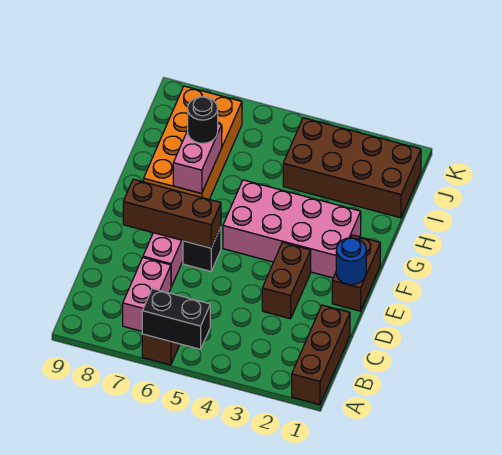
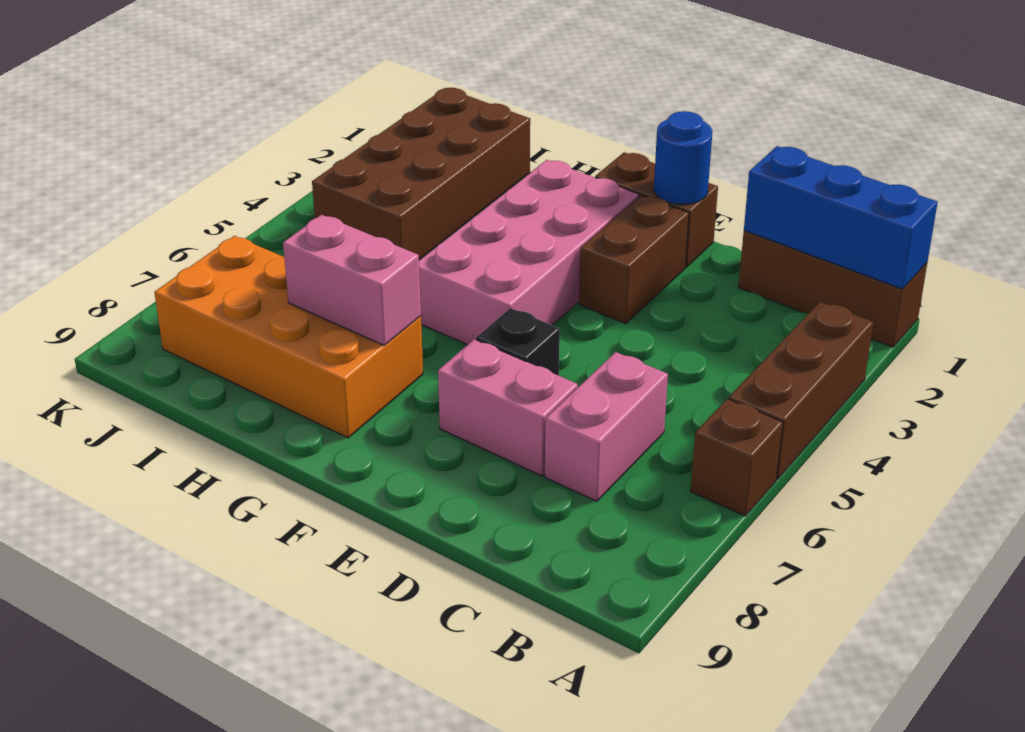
none -> blue brick A1:C1 level 2
black brick A5:A6 level 2 -> none
pink brick B7:C7 level 1 -> pink brick C6:C7 level 1
brown brick D3:E3 level 1 -> brown brick E2:E3 level 1
brown brick E6:E8 level 2 -> brown brick A3:A5 level 1
black round brick H7 level 3 -> none

